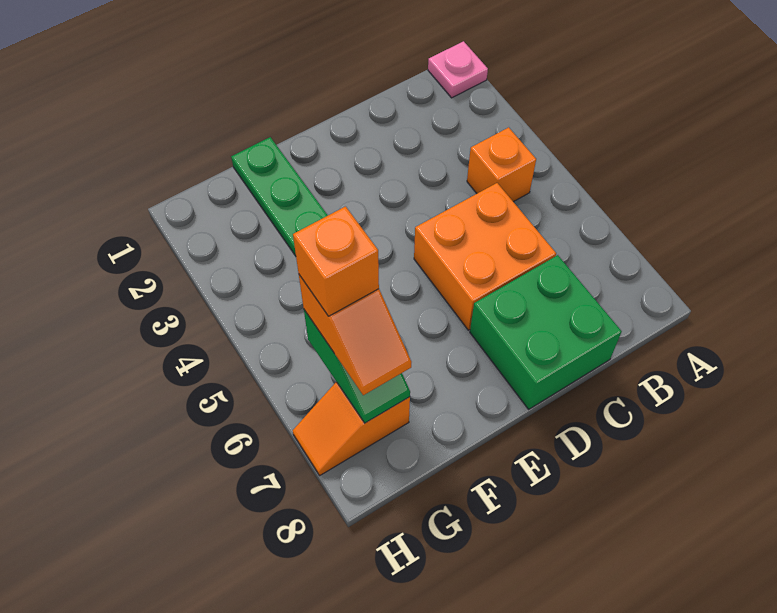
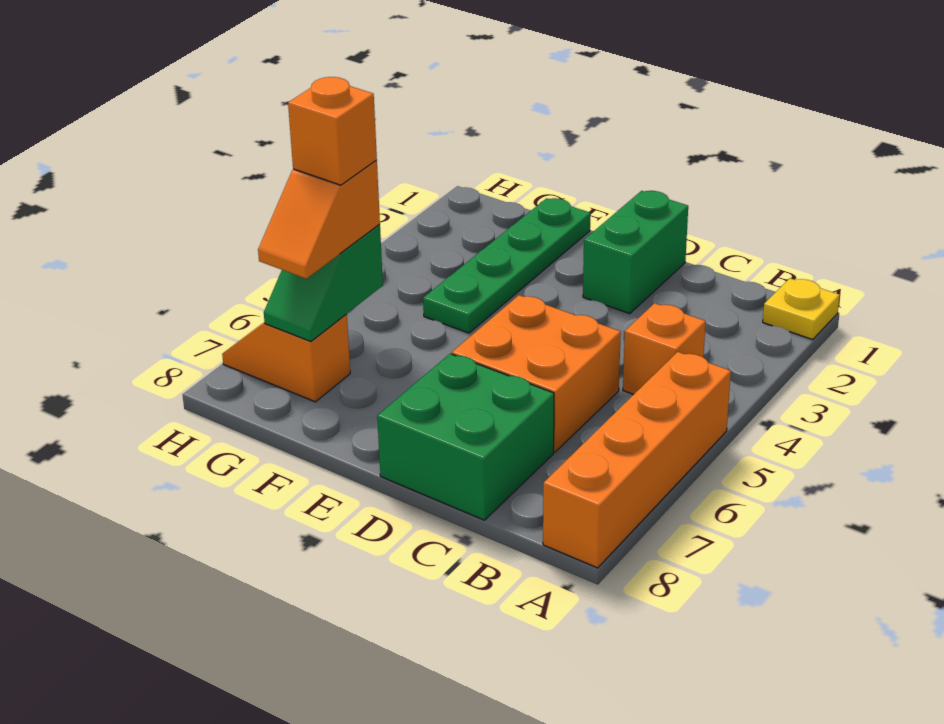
pink plate A1 level 1 -> yellow plate A1 level 1
none -> orange brick A5:A8 level 1
none -> green brick D1:D2 level 1

